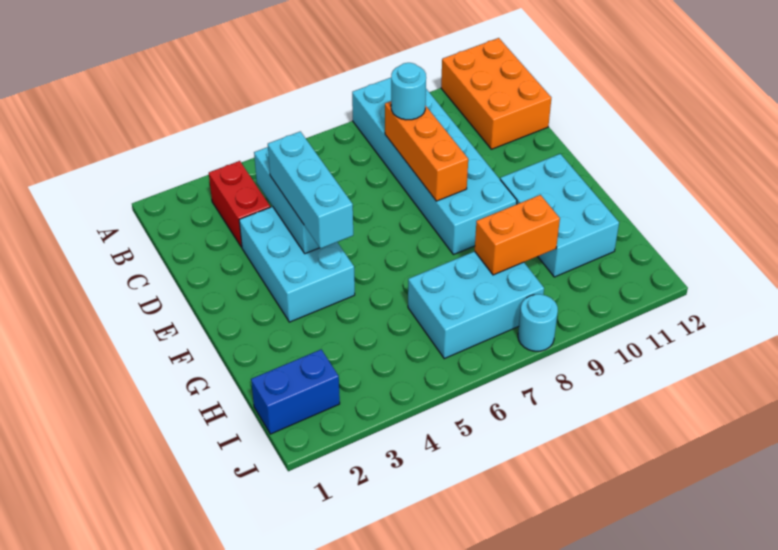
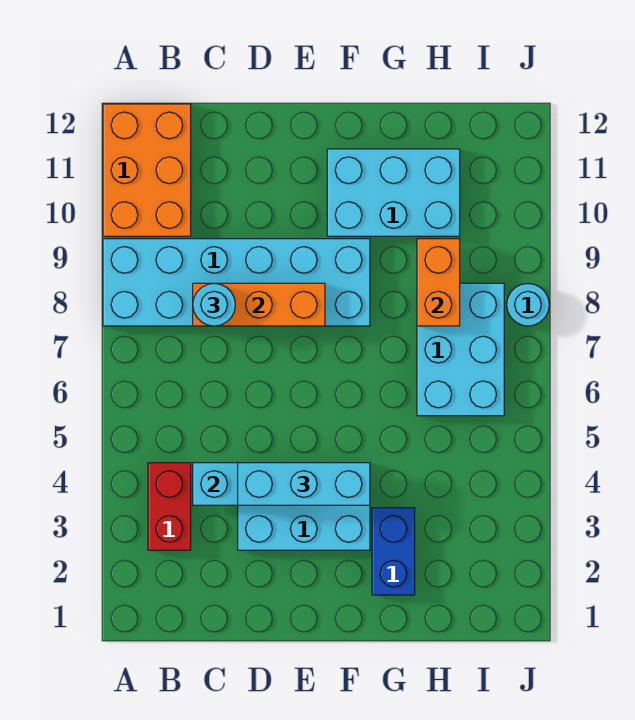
orange brick A11:C12 level 1 -> orange brick A10:B12 level 1
red brick B3:C3 level 1 -> red brick B3:B4 level 1
blue brick I1:I2 level 1 -> blue brick G2:G3 level 1

